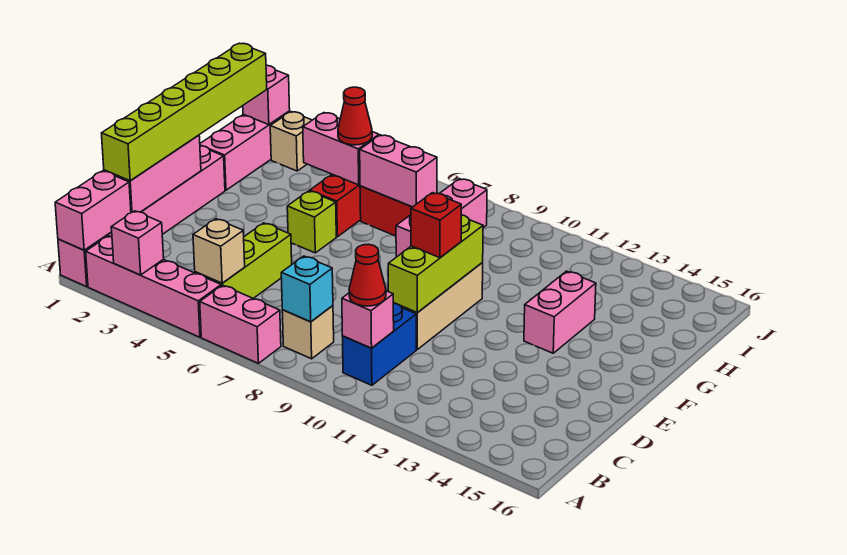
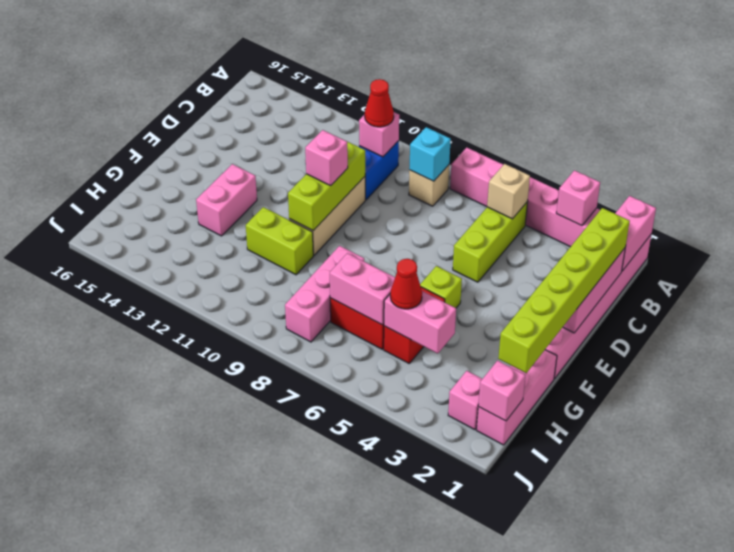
red brick E10 level 3 -> pink brick E10 level 3
none -> lime brick G10:G11 level 1
tan brick I2 level 1 -> pink brick I2 level 1

